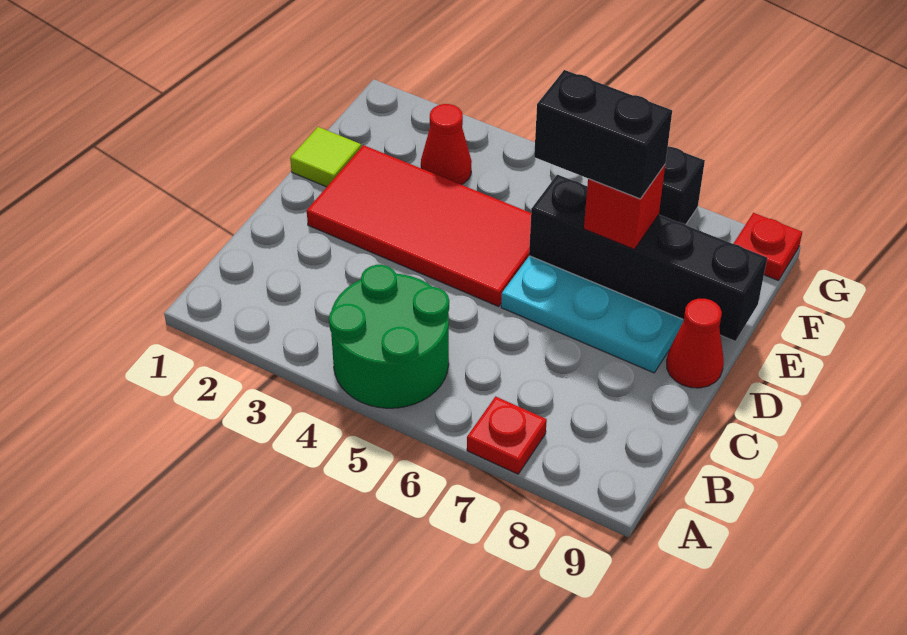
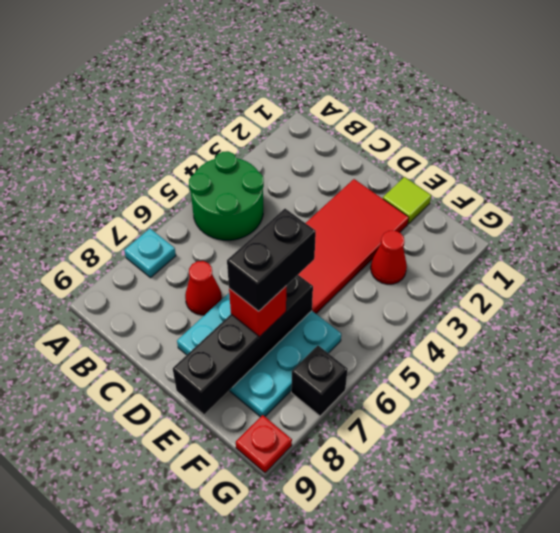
red plate A7 level 1 -> cyan plate A7 level 1
red cone D9 level 1 -> red cone C7 level 1

